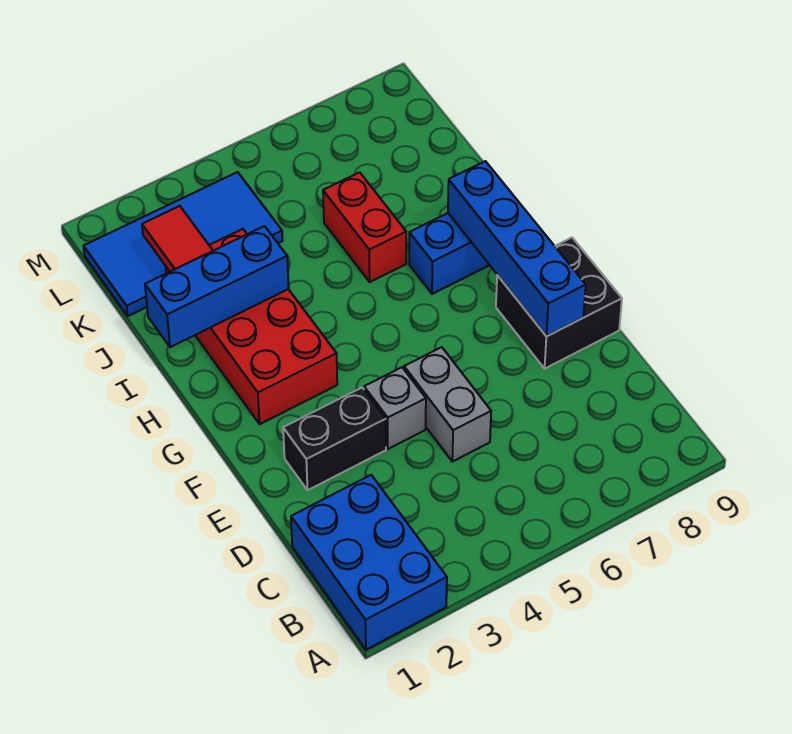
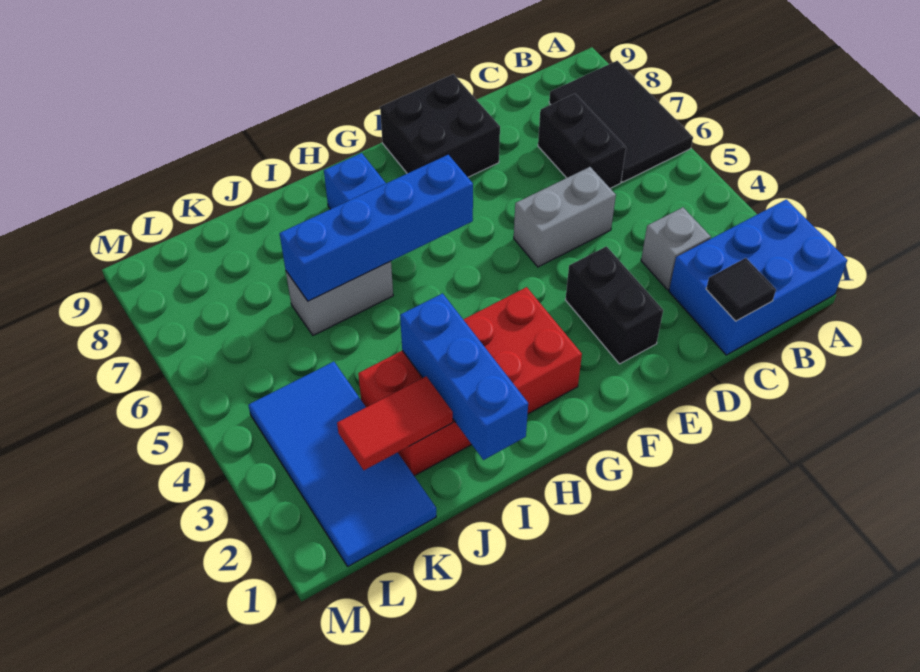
none -> black tile A6:B8 level 1
none -> black tile C1 level 2
none -> black brick C6:C7 level 1
grey brick E4 level 1 -> grey brick C3 level 1
blue brick E8:H8 level 2 -> blue brick G6:J6 level 2
red brick I6:J6 level 1 -> grey brick I6:J6 level 1

